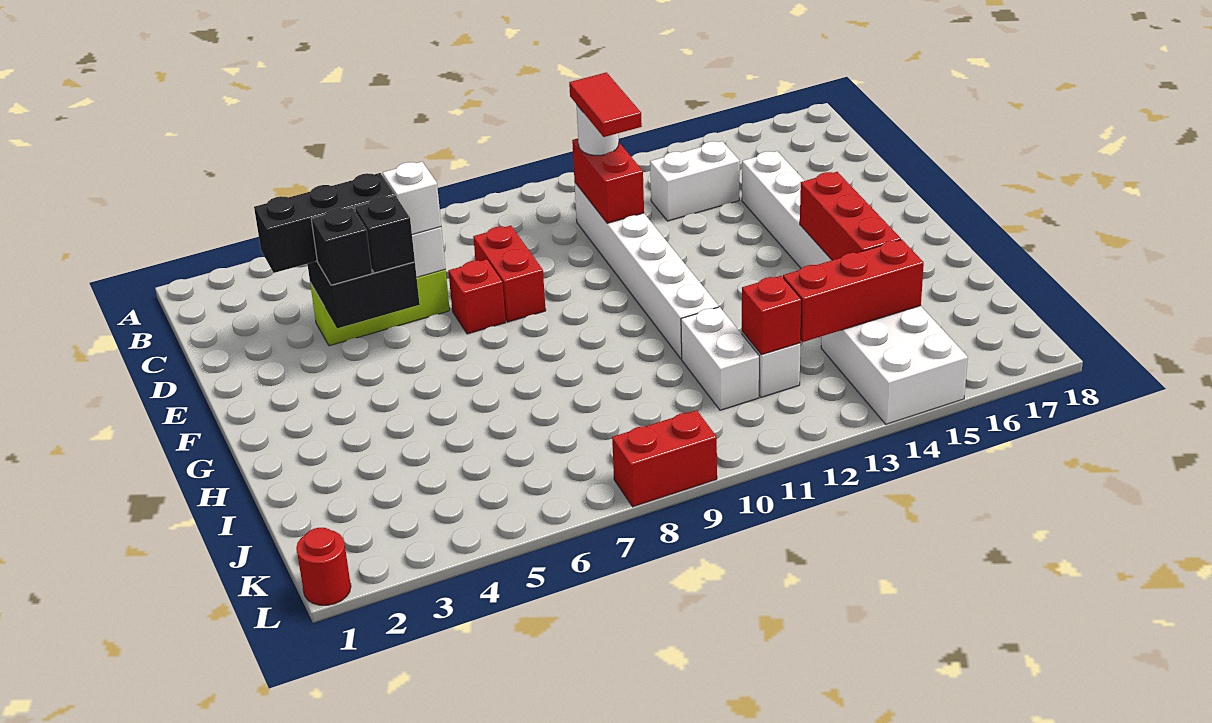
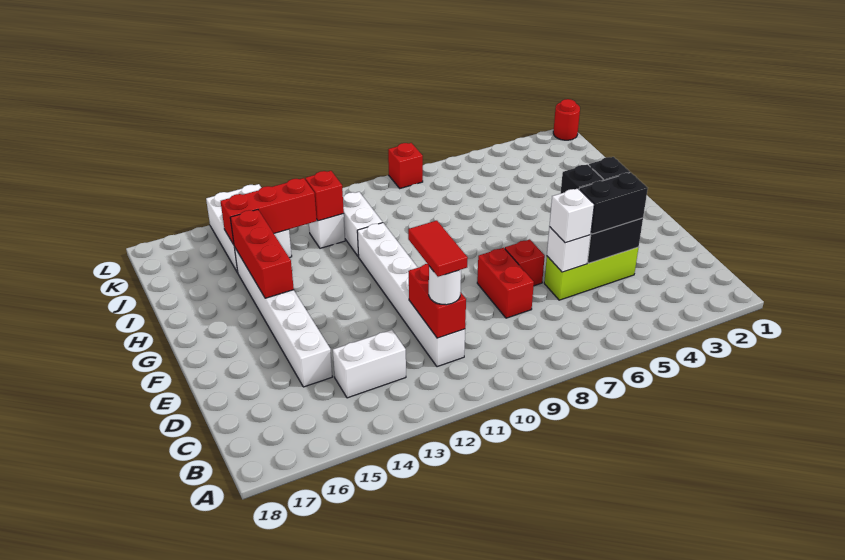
black brick D3:D5 level 3 -> black brick D4:D5 level 3
red brick L8:L9 level 1 -> red brick L8 level 1

